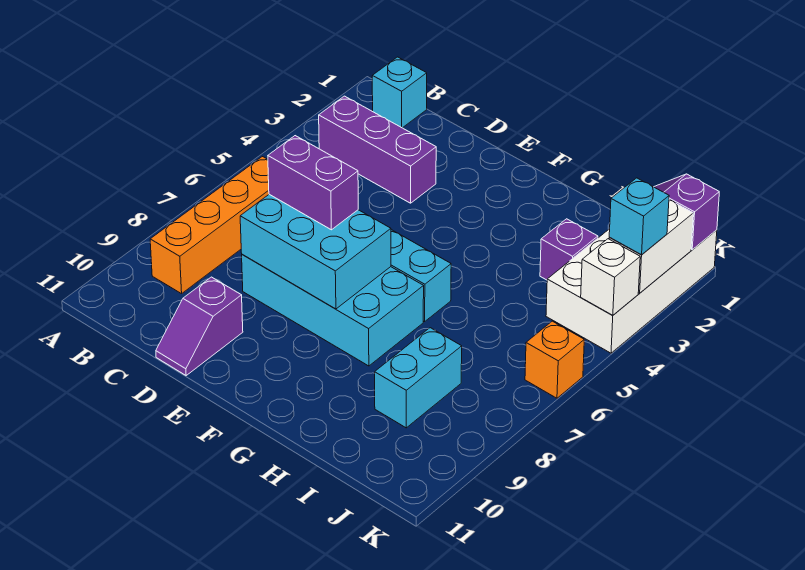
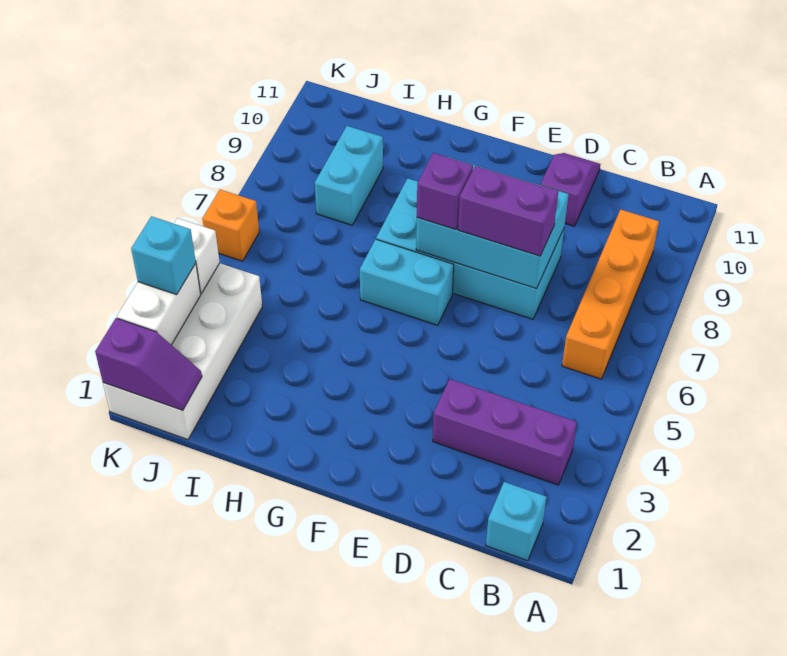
purple brick I3 level 1 -> purple brick F7 level 3

